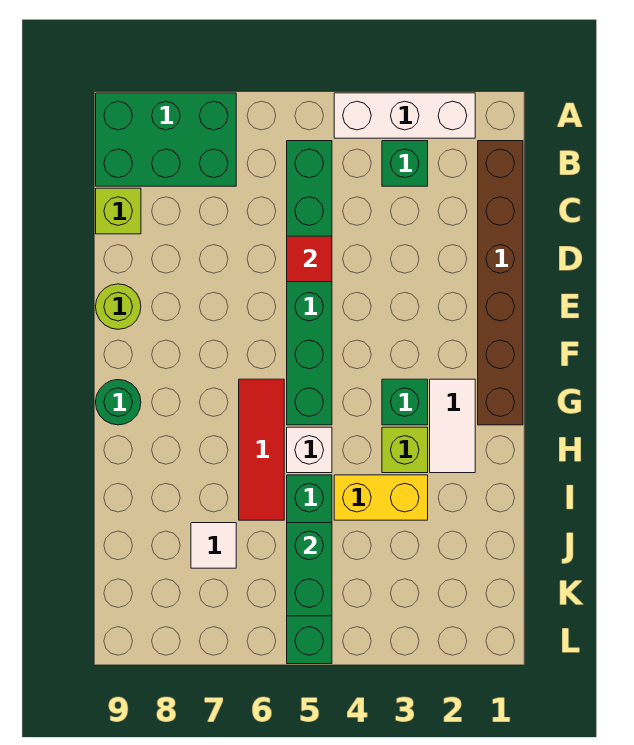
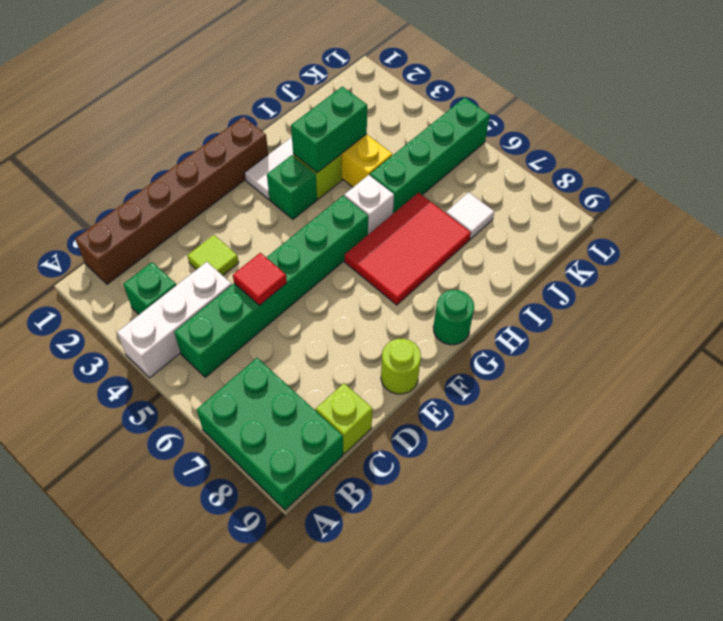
white brick A2:A4 level 1 -> white brick A4:C4 level 1
none -> lime tile D3 level 1
red tile G6:I6 level 1 -> red tile G6:I7 level 1
green brick J5:K5 level 2 -> green brick H3:I3 level 2

